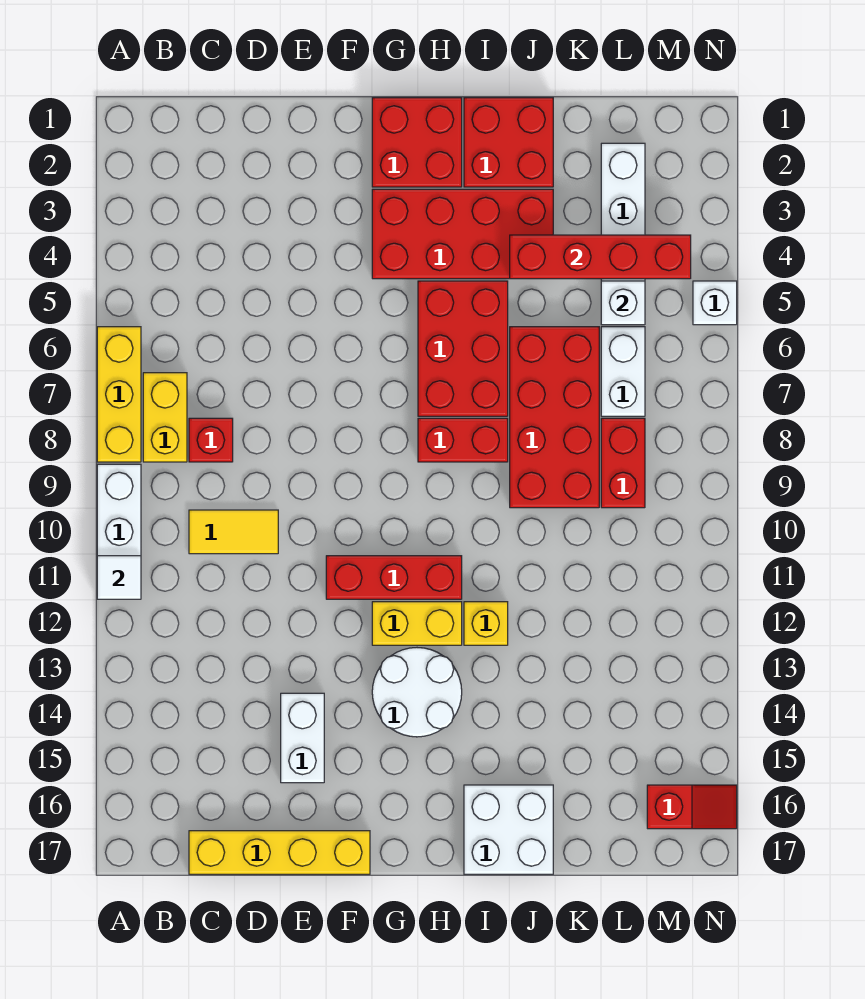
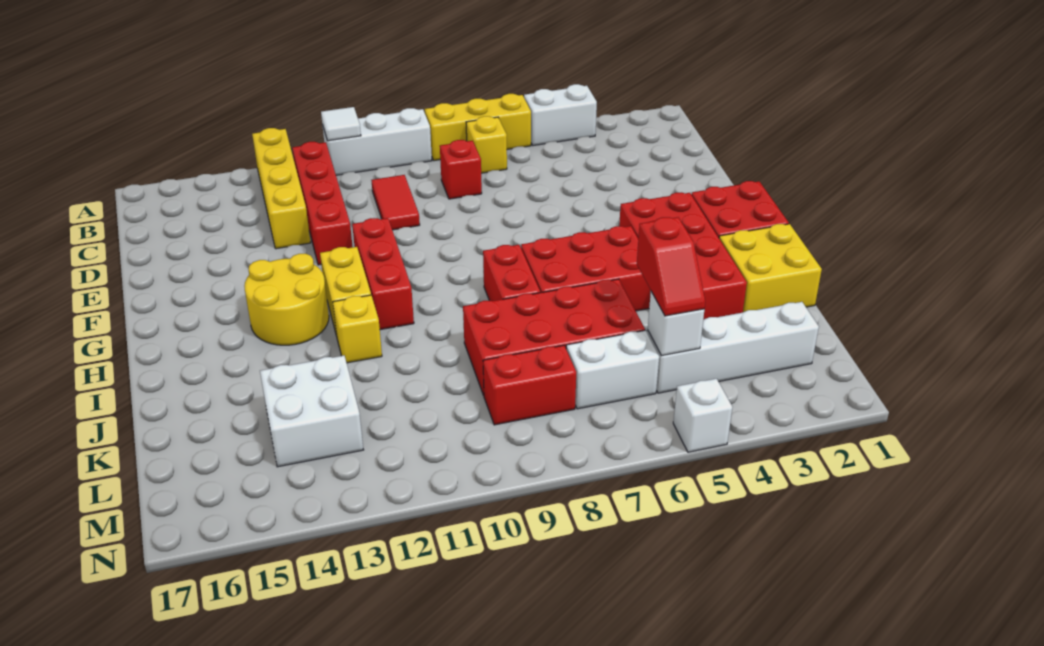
yellow brick B7:B8 level 1 -> yellow brick B7 level 1
yellow tile C10:D10 level 1 -> red tile C10:D10 level 1
yellow brick C17:F17 level 1 -> yellow brick A13:D13 level 1
white brick E14:E15 level 1 -> white brick A4:A5 level 1
white round brick G13:H14 level 1 -> yellow round brick G13:H14 level 1
red brick I1:J2 level 1 -> yellow brick I1:J2 level 1
white brick I16:J17 level 1 -> white brick K13:L14 level 1
red brick J4:M4 level 2 -> red brick B12:E12 level 1
red slope M16:N16 level 1 top M -> red slope K5:L5 level 3 top K

